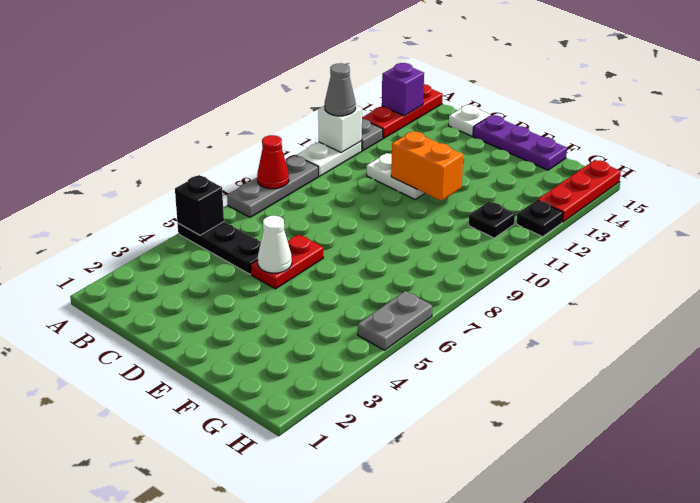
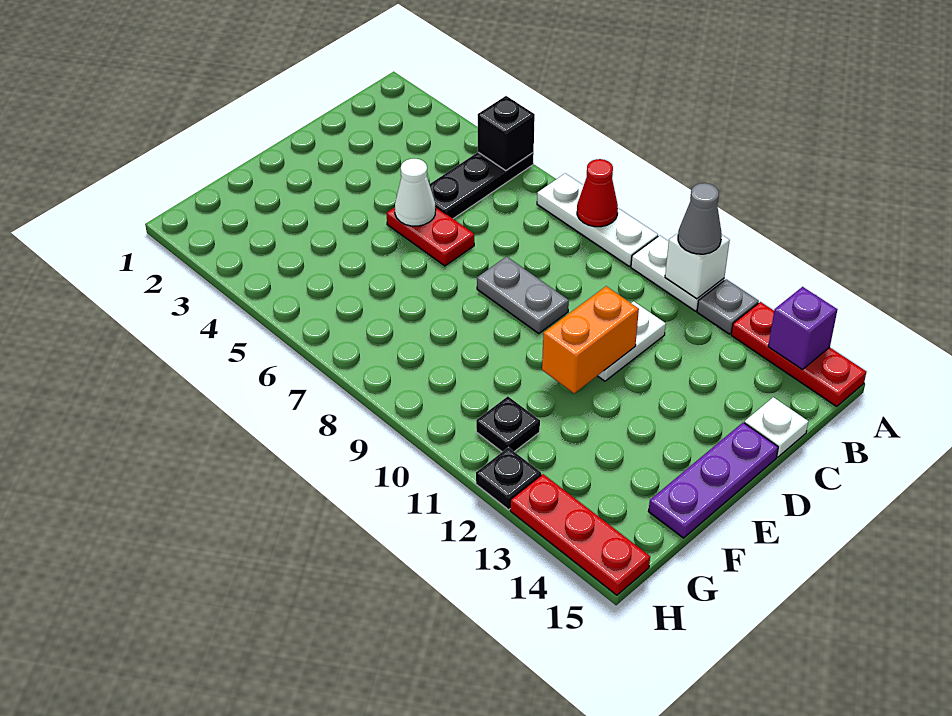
grey plate A7:A9 level 1 -> white plate A7:A9 level 1
grey plate H5:H6 level 1 -> grey plate D8:D9 level 1

